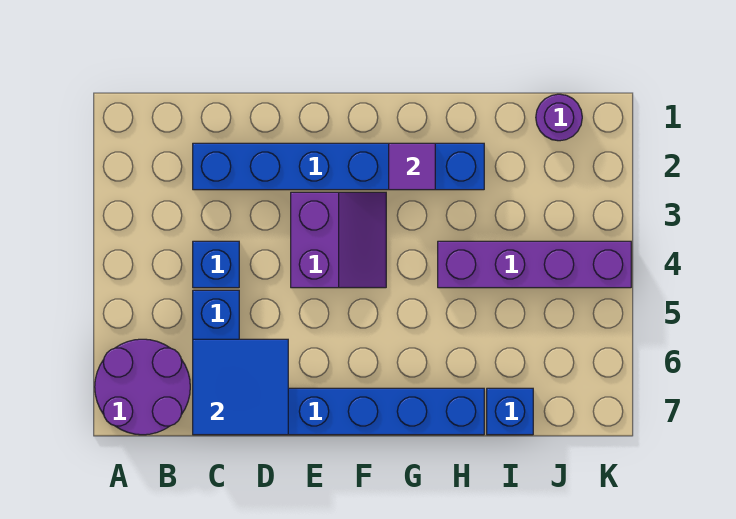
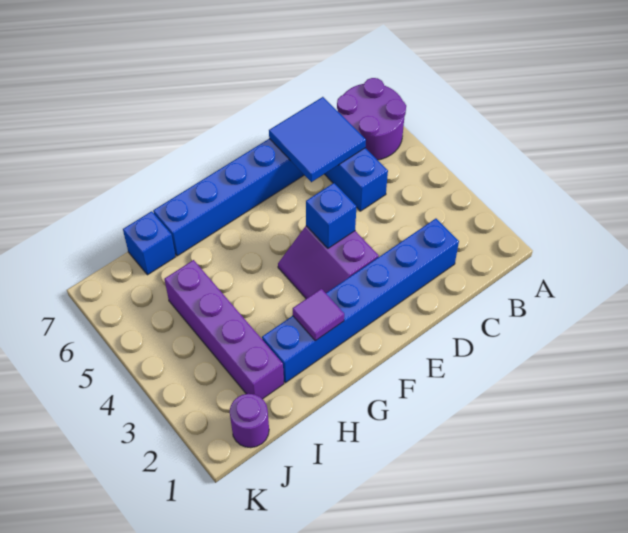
blue brick C4 level 1 -> blue brick E4 level 2
purple brick H4:K4 level 1 -> purple brick I2:I5 level 1

